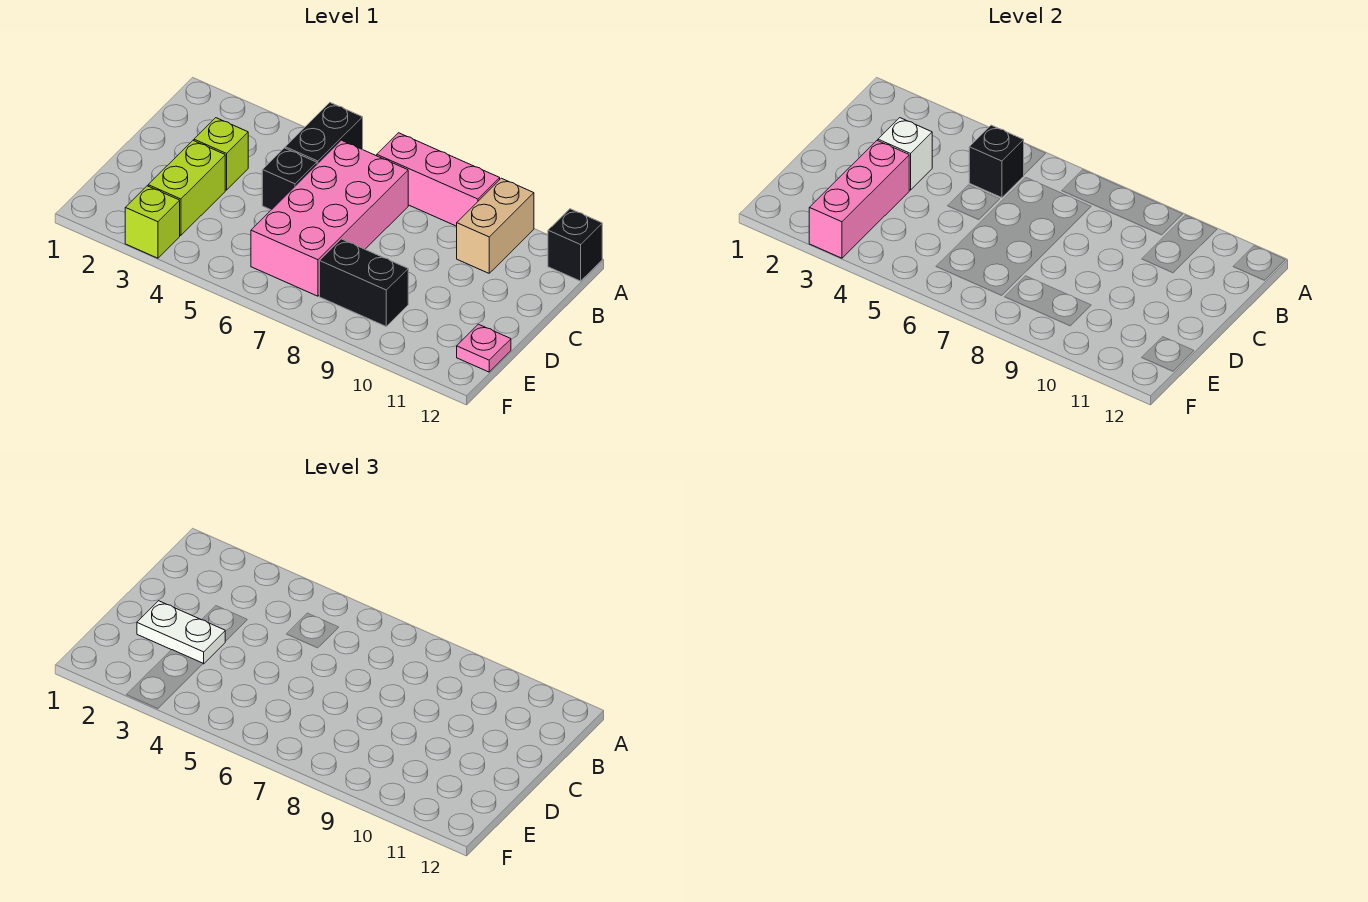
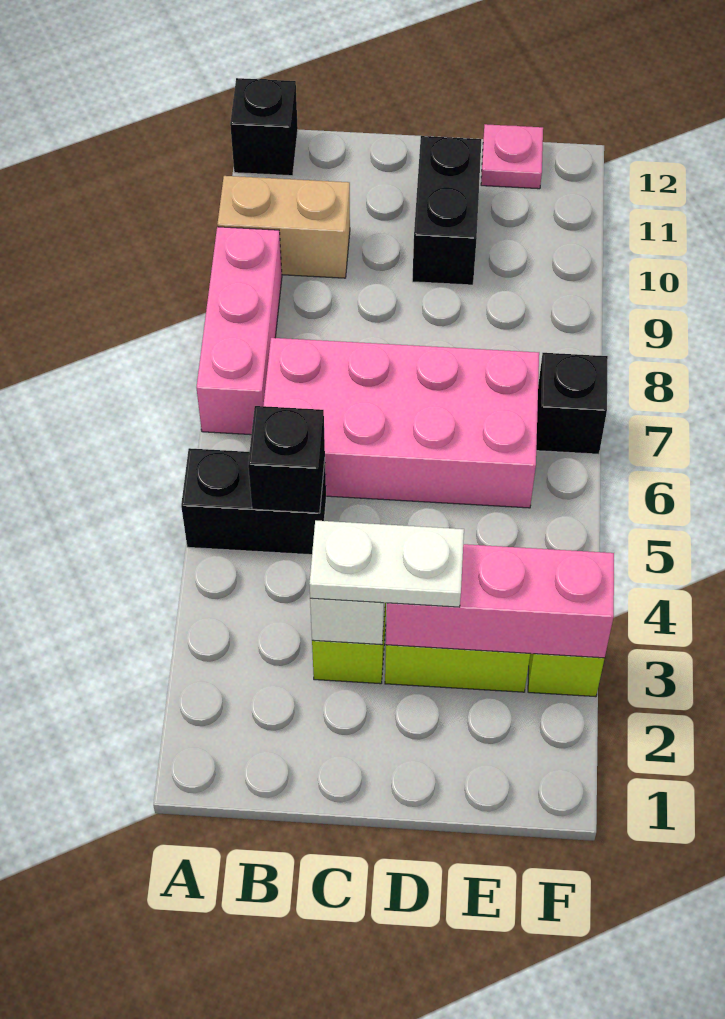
black brick C5 level 1 -> black brick F7 level 1
white plate D2:D3 level 3 -> white plate C3:D3 level 3
black brick E8:E9 level 1 -> black brick D10:D11 level 1

